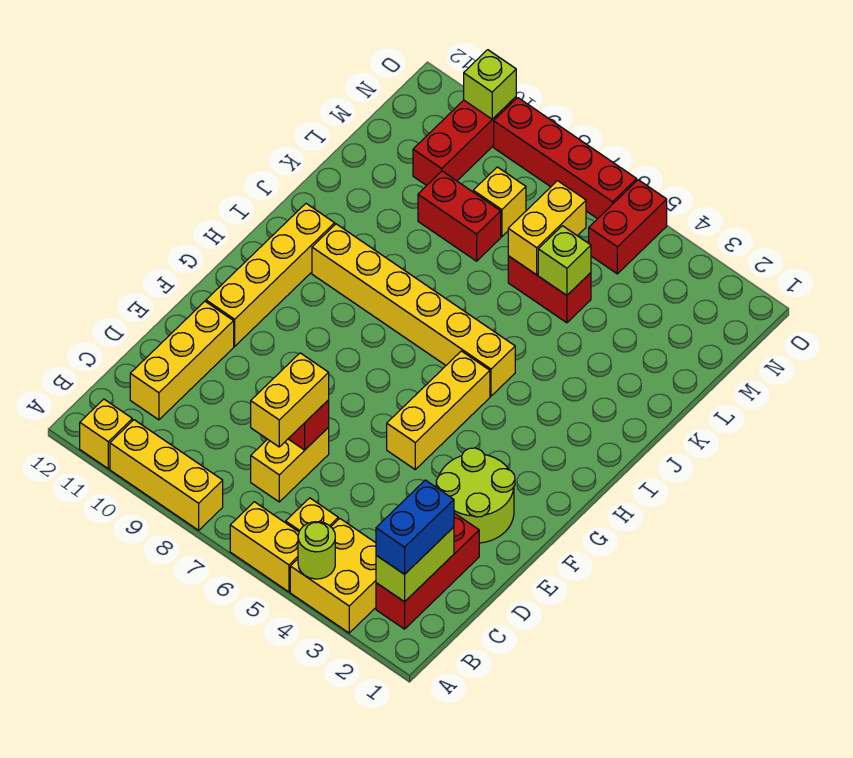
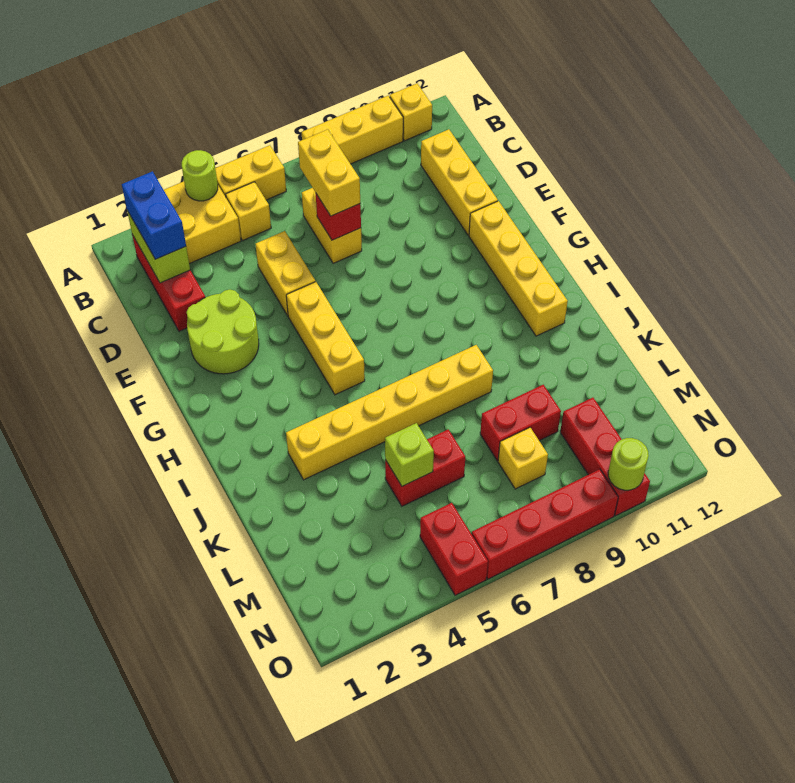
yellow brick I5:I10 level 1 -> yellow brick J3:J8 level 1
yellow brick L6:M6 level 2 -> yellow brick D5:E5 level 1
lime brick O10 level 2 -> lime round brick O10 level 2

